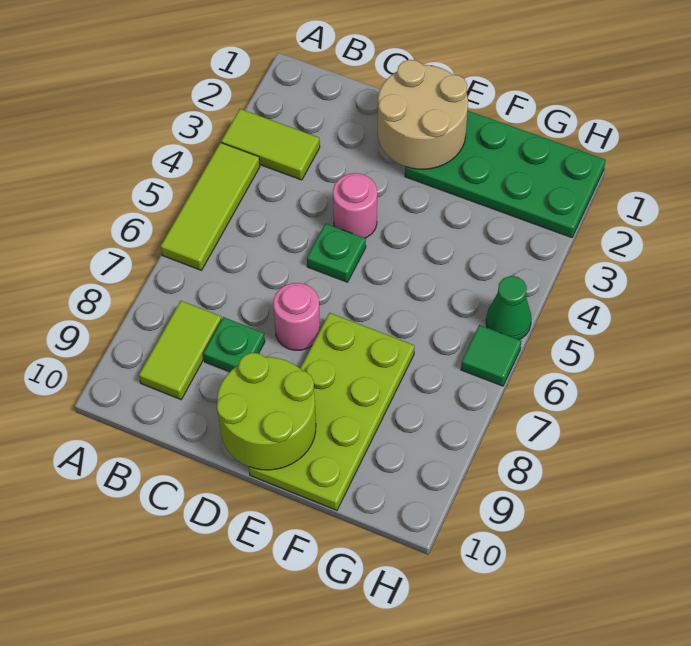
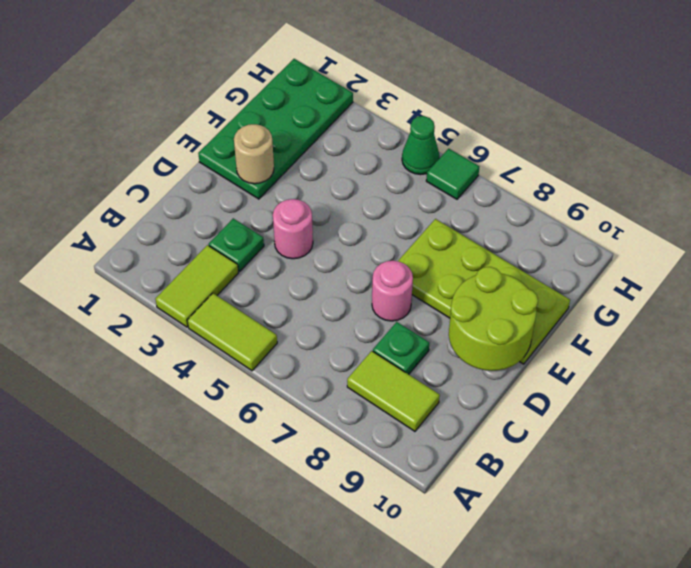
lime tile A4:A6 level 1 -> lime tile A4:A5 level 1
tan round brick D1:E2 level 2 -> tan round brick E2 level 2
green plate D5 level 1 -> green plate C3 level 1

